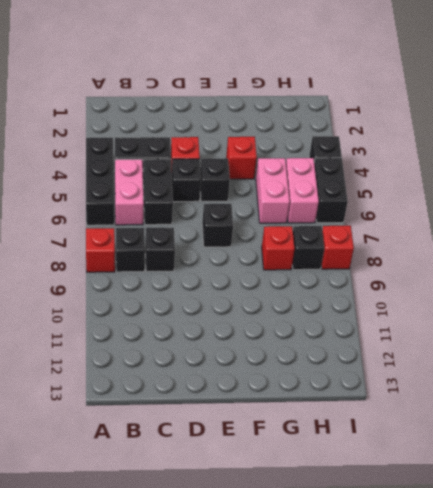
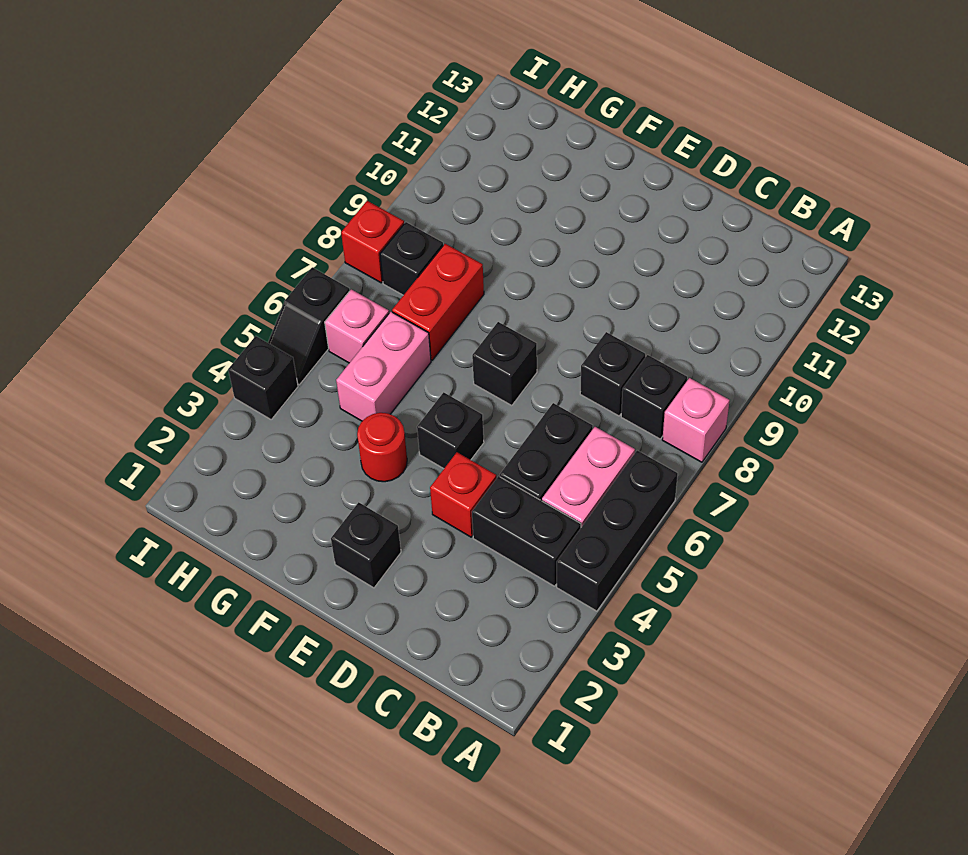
red brick A8 level 1 -> pink brick A8 level 1
black brick D5 level 1 -> black brick E2 level 1
red brick F4 level 1 -> red round brick F4 level 1
red brick G8 level 1 -> red brick G7:G8 level 1
pink brick H5:H6 level 1 -> pink brick H6 level 1
black brick I5:I6 level 1 -> black slope I5:I6 level 1 top 6

